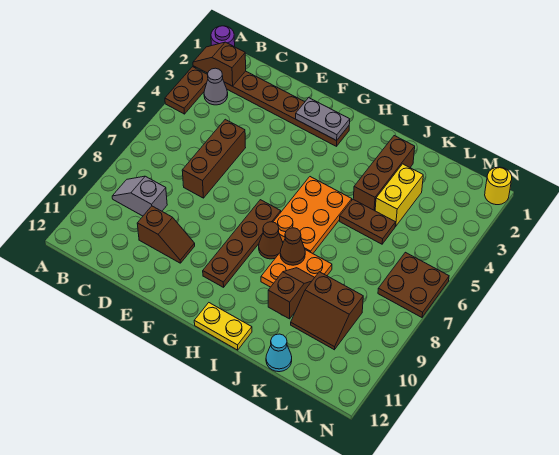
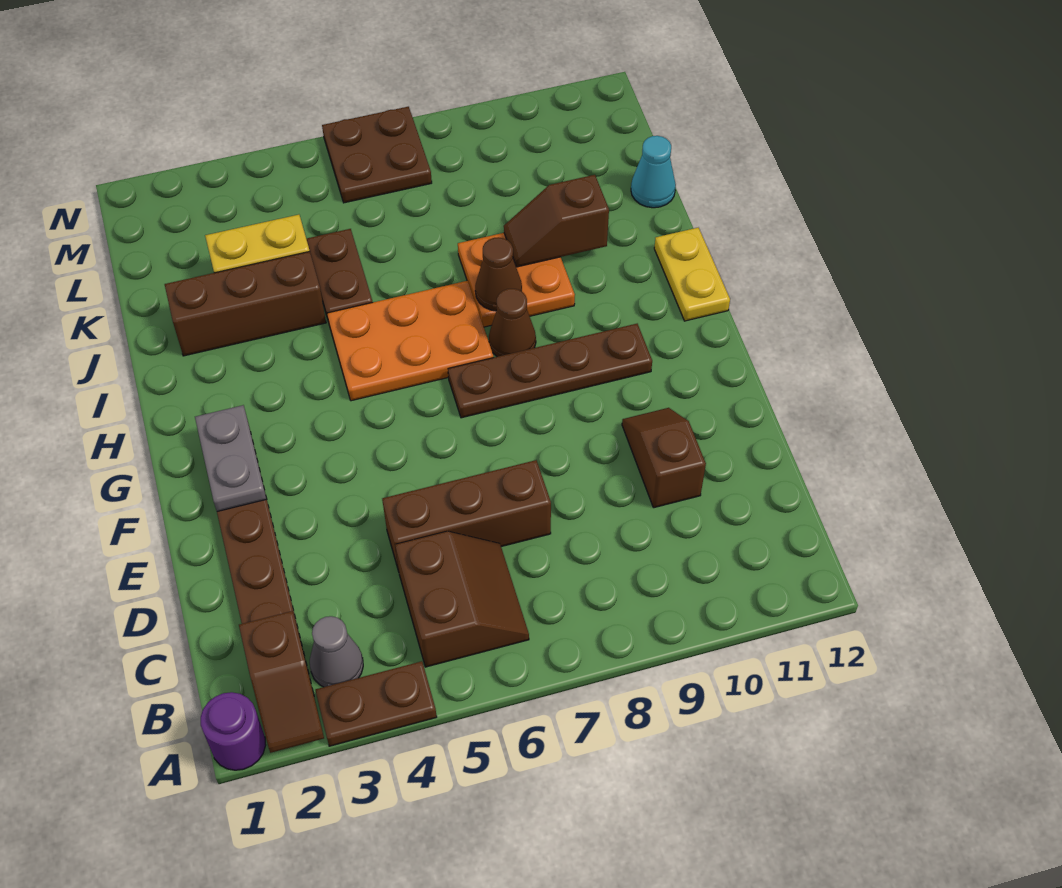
grey slope B9:C9 level 1 top C -> none
brown slope K9:L10 level 1 top 9 -> brown slope B5:C6 level 1 top 5
yellow round brick N1 level 1 -> none

